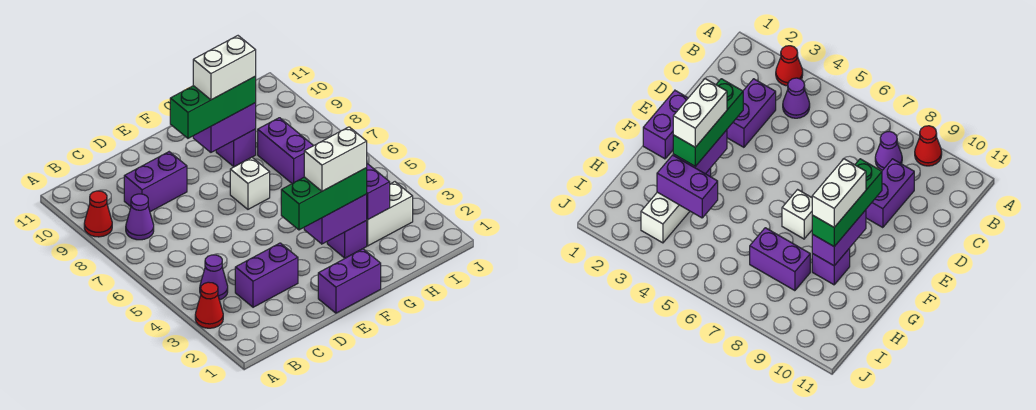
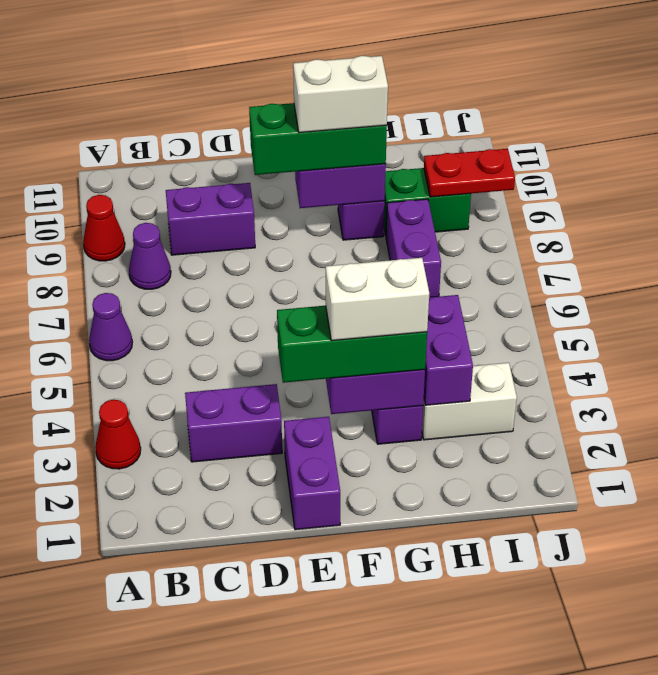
purple cone B4 level 1 -> purple cone A6 level 1
purple brick E1:F1 level 1 -> purple brick E1:E2 level 1
white brick F7 level 1 -> none
none -> green brick H9:I9 level 1
none -> red plate I9:J9 level 2

